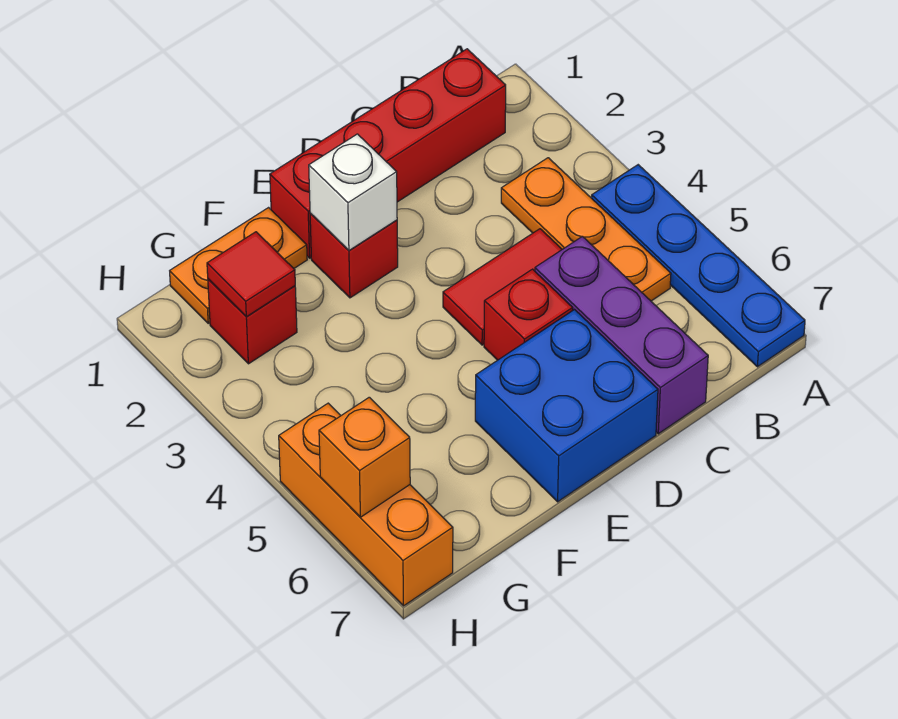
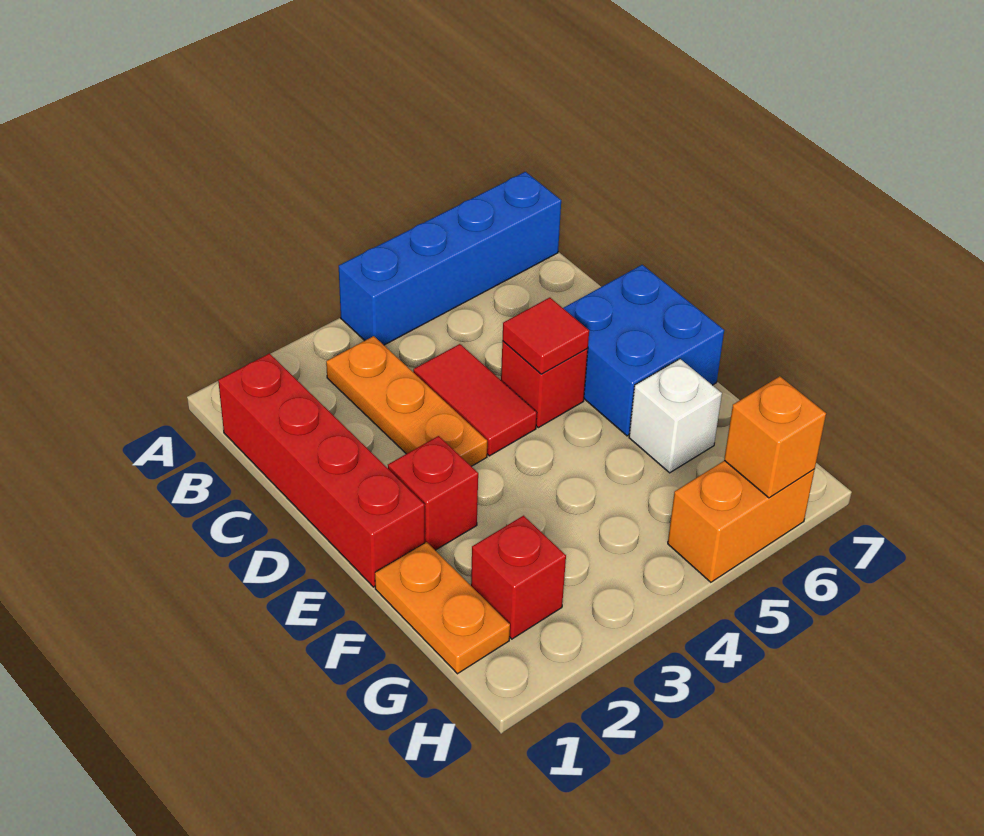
blue plate A4:A7 level 1 -> blue brick A4:A7 level 1
orange plate B3:B5 level 1 -> orange plate B3:D3 level 1
purple brick C5:C7 level 1 -> none
white brick E2 level 2 -> white brick F6 level 1
red tile G2 level 2 -> red tile D5 level 2
orange brick H5:H7 level 1 -> orange brick H5:H6 level 1

